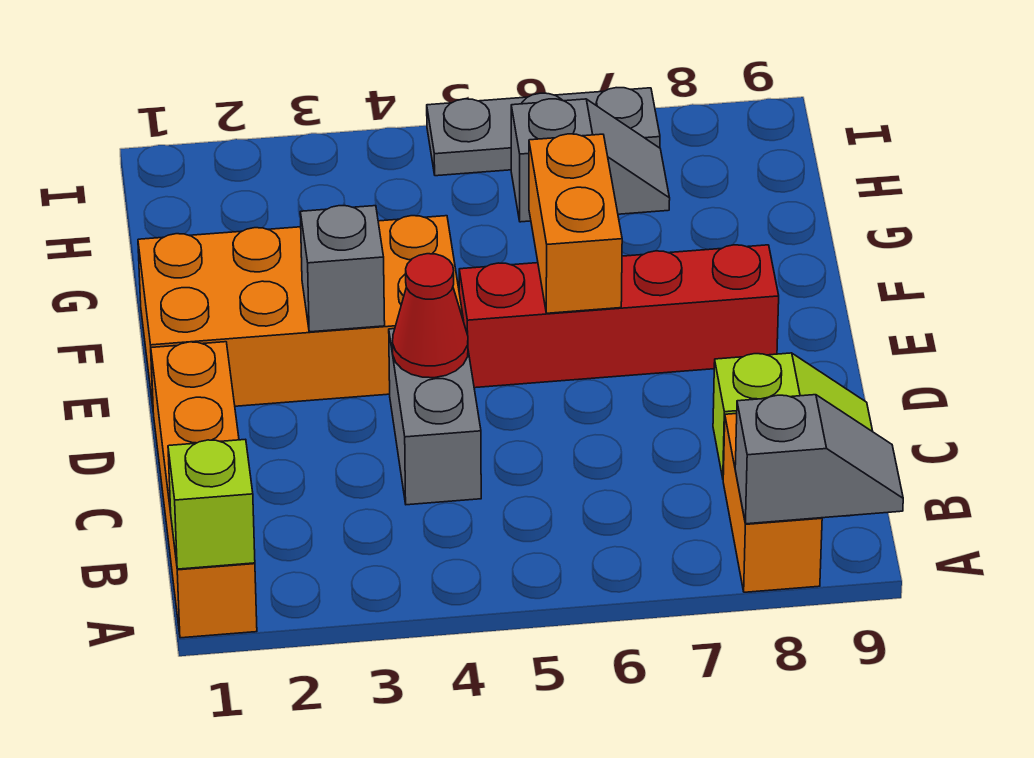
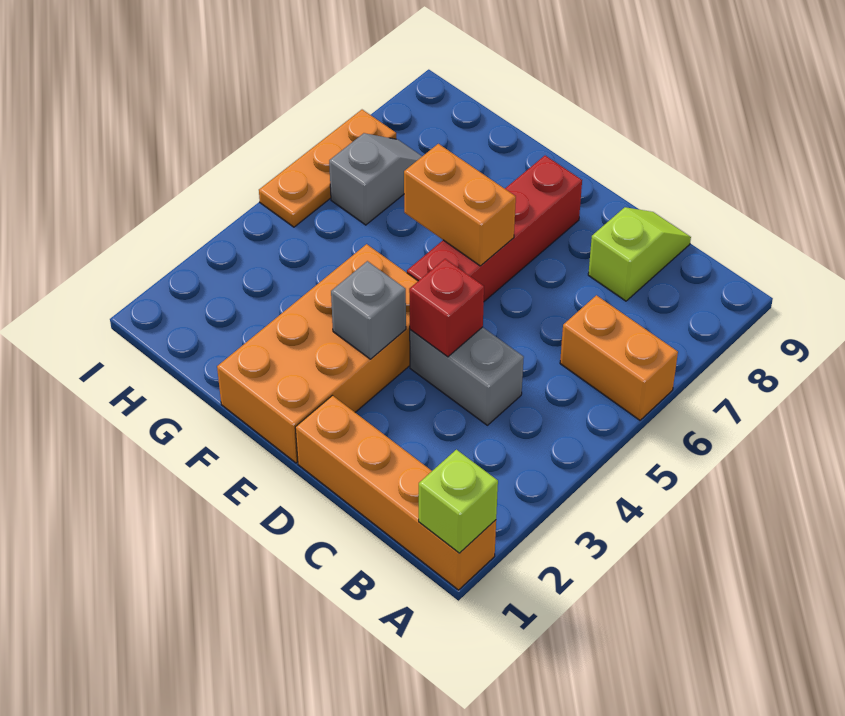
orange brick A8:B8 level 1 -> orange brick A6:B6 level 1
grey slope A8:A9 level 2 top 8 -> none
red cone D4 level 2 -> red brick D4 level 2
grey plate I5:I7 level 1 -> orange plate I5:I7 level 1

